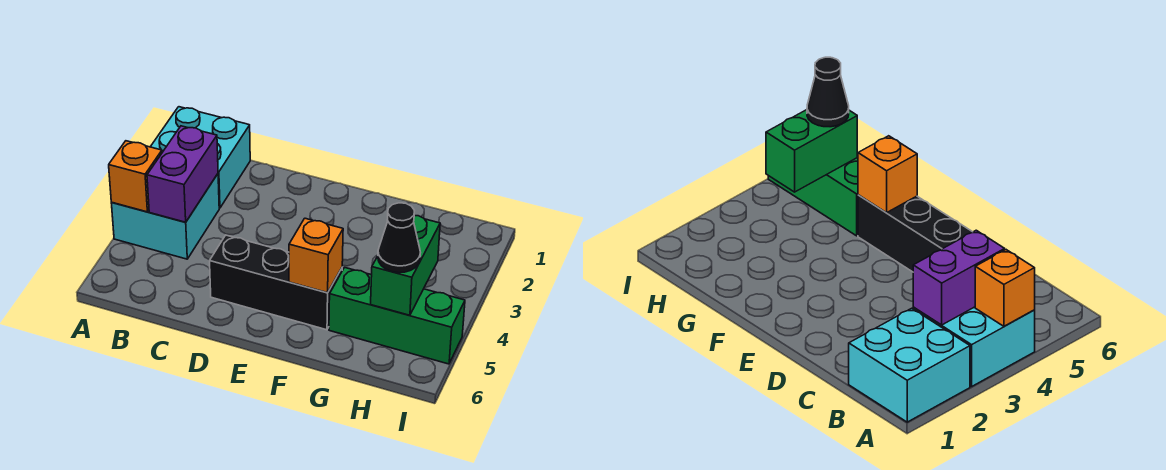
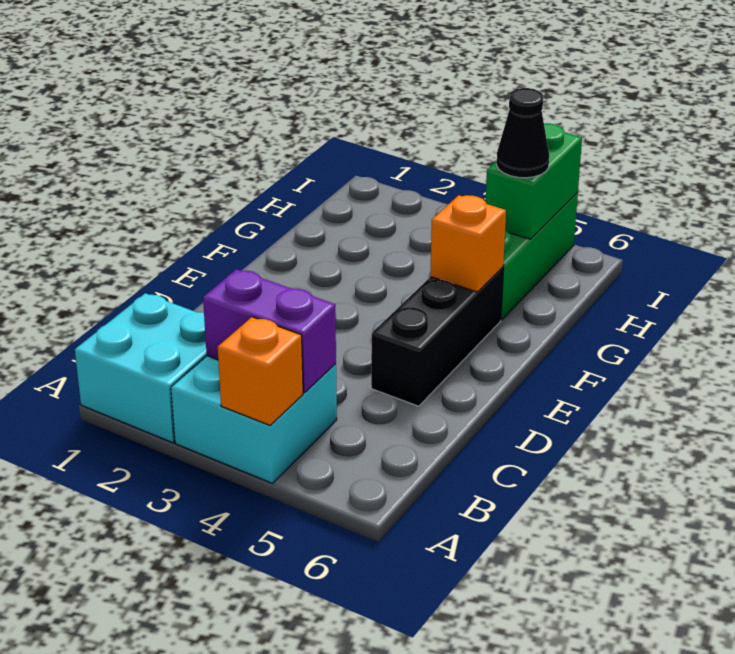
green brick H4:H5 level 2 -> green brick H5:I5 level 2

